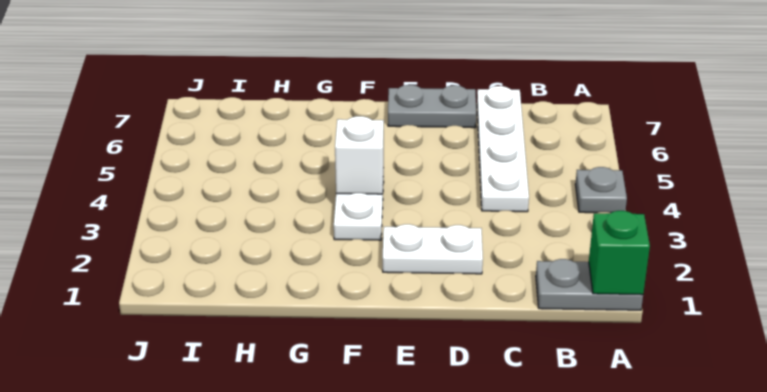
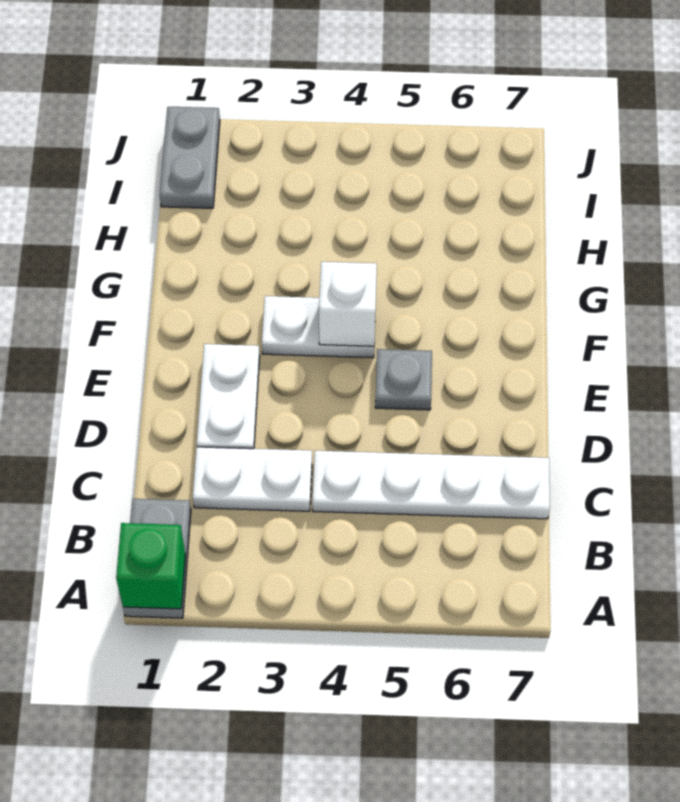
grey plate A4 level 1 -> grey plate E5 level 1
none -> white plate C2:C3 level 1
grey plate D7:E7 level 1 -> grey plate I1:J1 level 1

